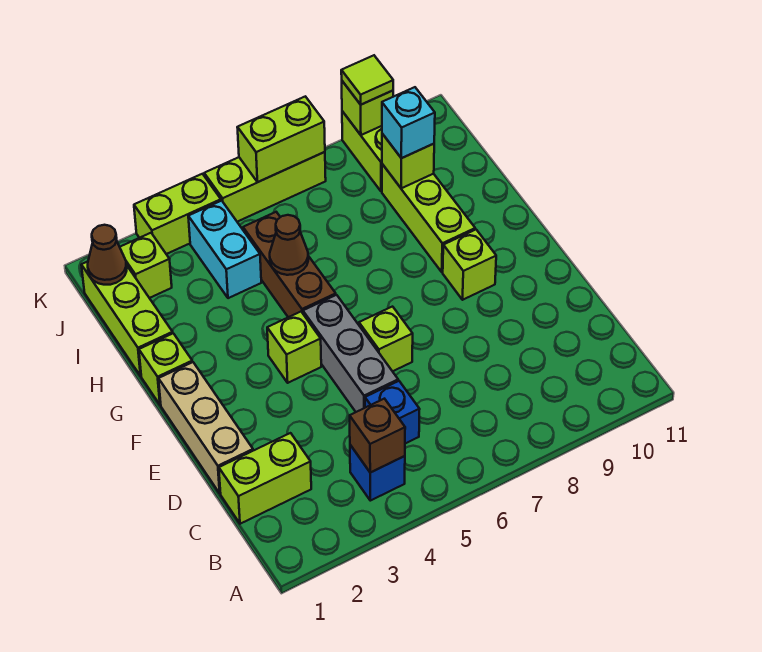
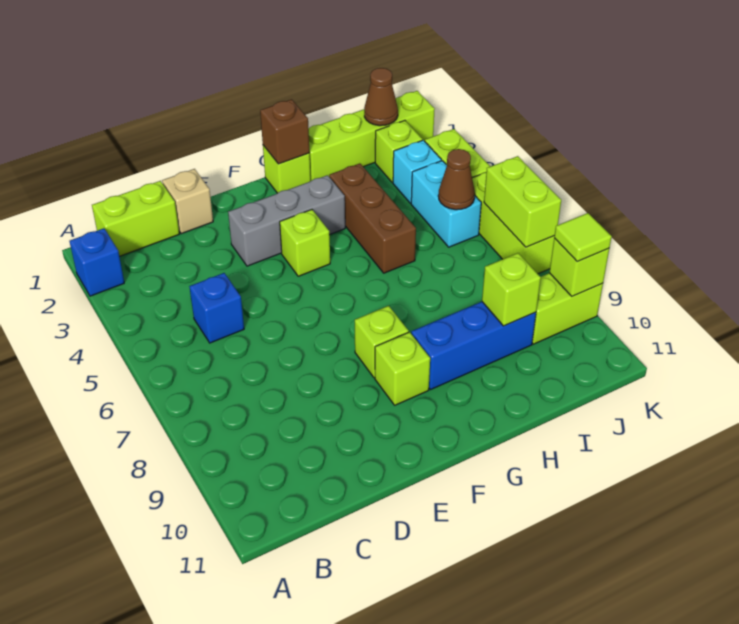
blue brick B4 level 1 -> blue brick A2 level 1
brown brick B4 level 2 -> brown brick G1 level 2
lime brick C1:C2 level 1 -> lime brick B1:C1 level 1
tan brick D1:F1 level 1 -> tan brick D1 level 1
grey brick D5:F5 level 1 -> grey brick E3:G3 level 1
lime brick E6 level 1 -> lime brick F8 level 1
brown brick G5:I5 level 1 -> brown brick H3:H5 level 1
lime brick G9:I9 level 1 -> blue brick G9:I9 level 1
lime brick H1:J1 level 1 -> lime brick H1:K1 level 1
brown cone H5 level 2 -> brown cone J5 level 2
cyan brick I4:J4 level 1 -> cyan brick J4:J5 level 1
cyan brick I9 level 3 -> cyan brick J3 level 1

